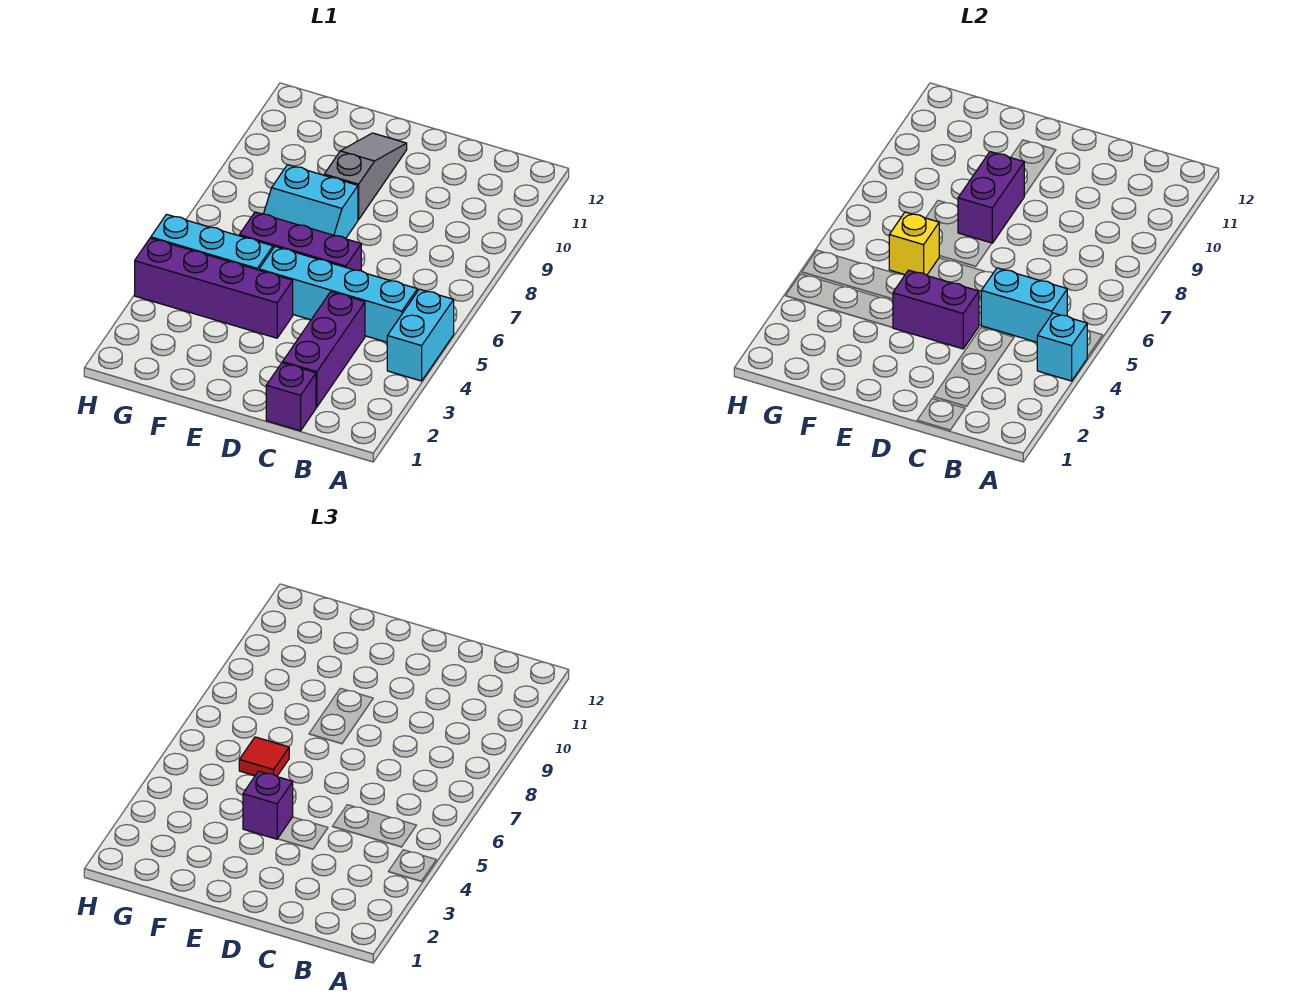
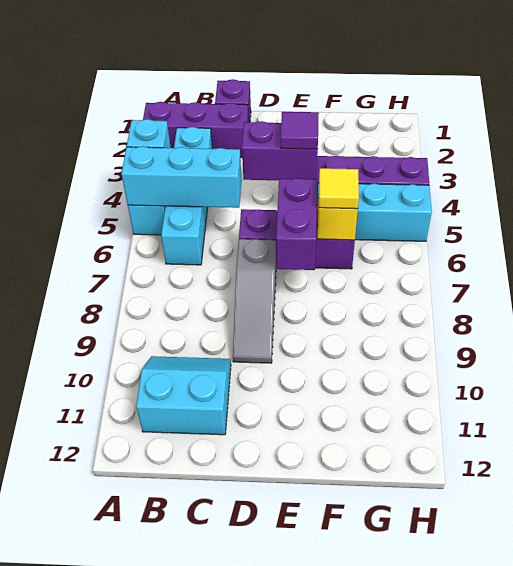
cyan brick B5:E5 level 1 -> cyan brick B3:B6 level 1
cyan brick B5:C5 level 2 -> cyan brick A5:C5 level 2
purple brick C2:C4 level 1 -> purple brick A2:C2 level 1
purple brick E4 level 3 -> purple tile E4 level 3
cyan slope E7:F8 level 1 top 8 -> cyan slope B10:C11 level 1 top 11
purple brick E8:E9 level 2 -> purple brick E6:E7 level 2
grey slope E9:E11 level 1 top 9 -> grey slope D7:D9 level 1 top 7
red tile F6 level 3 -> yellow tile F6 level 3

